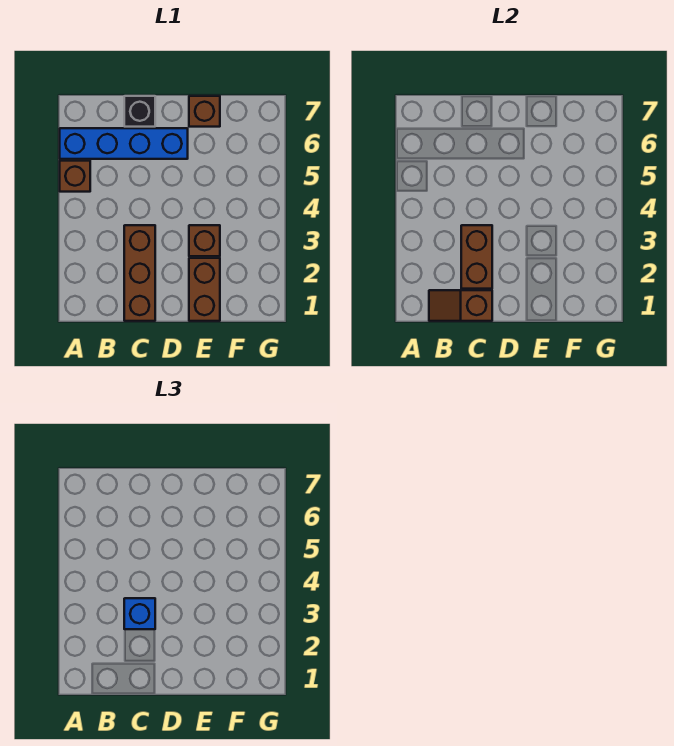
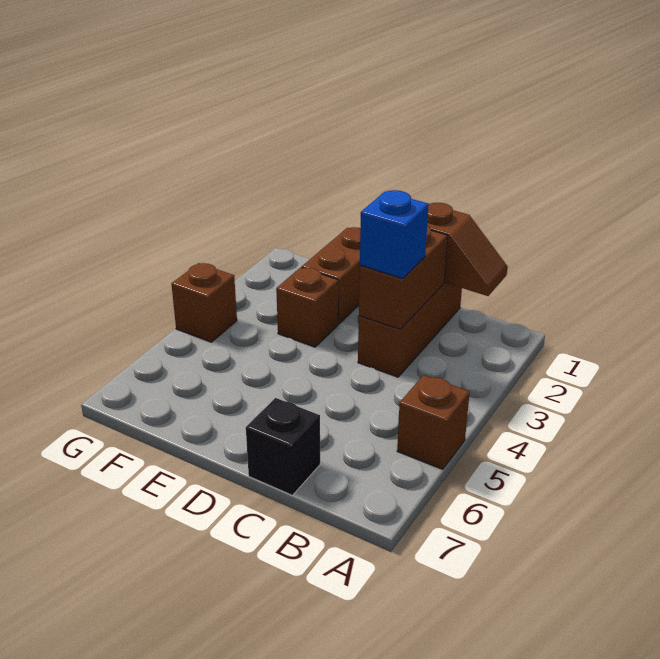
blue brick A6:D6 level 1 -> none
brown brick E7 level 1 -> brown brick G4 level 1

